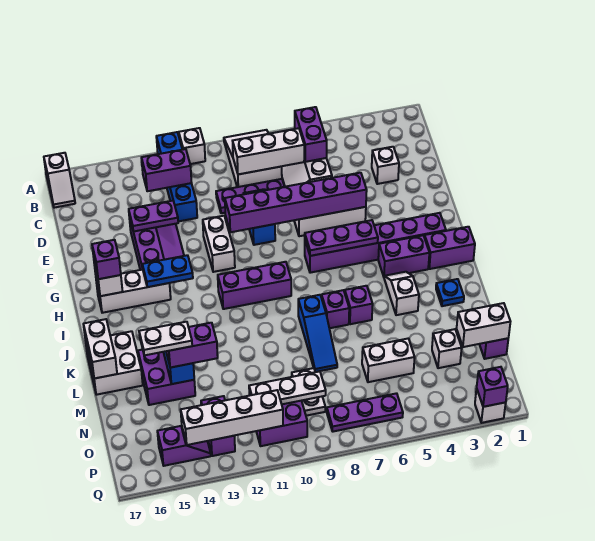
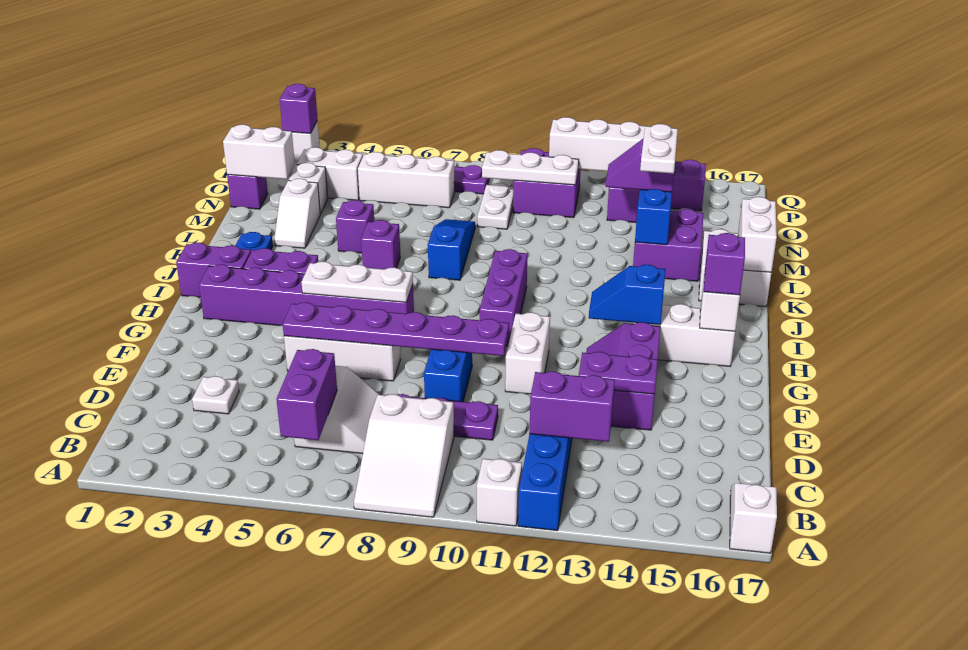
white brick C7:C9 level 2 -> white brick O5:O7 level 1
white brick D3 level 1 -> white plate D3 level 1
purple brick F5:F10 level 2 -> purple plate F5:F10 level 2
purple plate H5:H7 level 2 -> white plate H5:H7 level 2
blue plate H13:H14 level 2 -> blue slope H13:H14 level 2 top 14
purple brick I9:I11 level 1 -> purple brick H10:J10 level 1
white slope J4:K4 level 1 top K -> white slope L3:M3 level 1 top M
purple brick K7 level 1 -> purple brick L5 level 1
purple brick M13:M14 level 3 -> purple slope M13:M14 level 3 top 14
white plate M14:M15 level 4 -> white plate L14:M14 level 4
white brick N5:N6 level 1 -> white brick O3:O4 level 1

